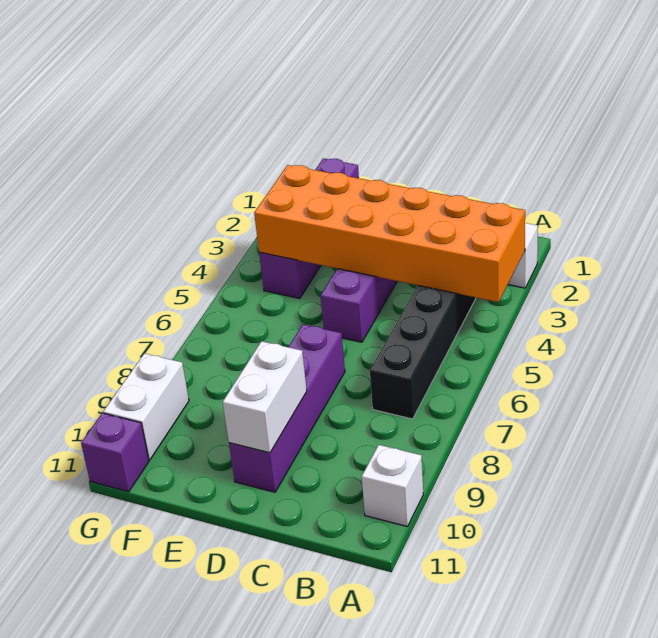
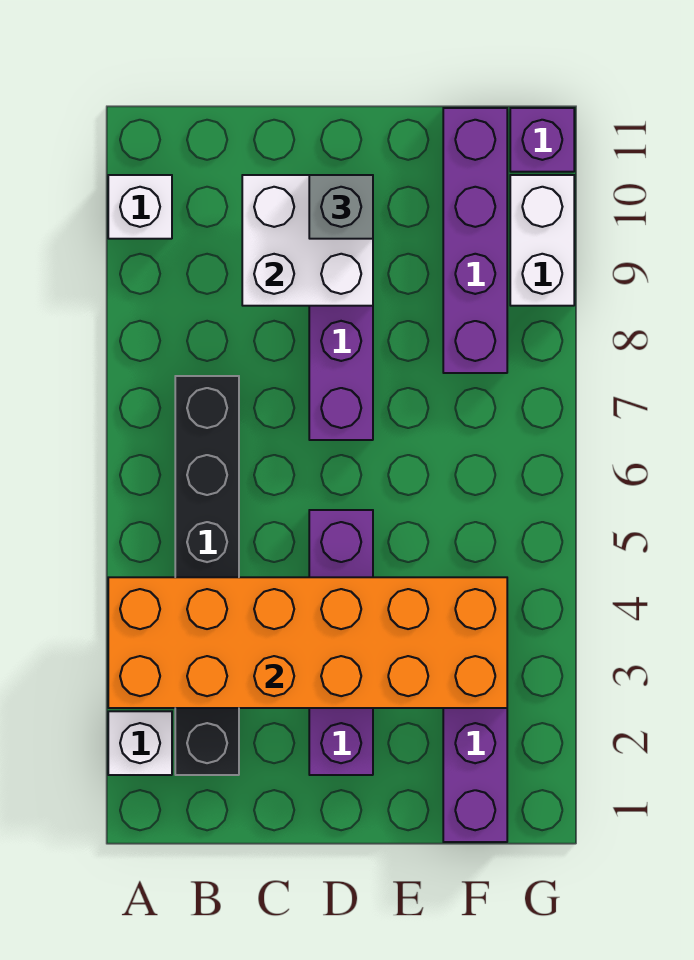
white brick D9:D10 level 2 -> white brick C9:D10 level 2
none -> grey brick D10 level 3
none -> purple brick F8:F11 level 1

